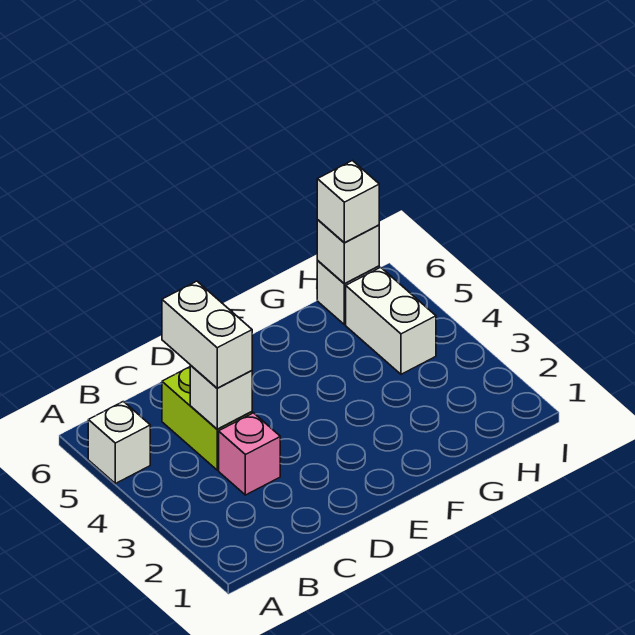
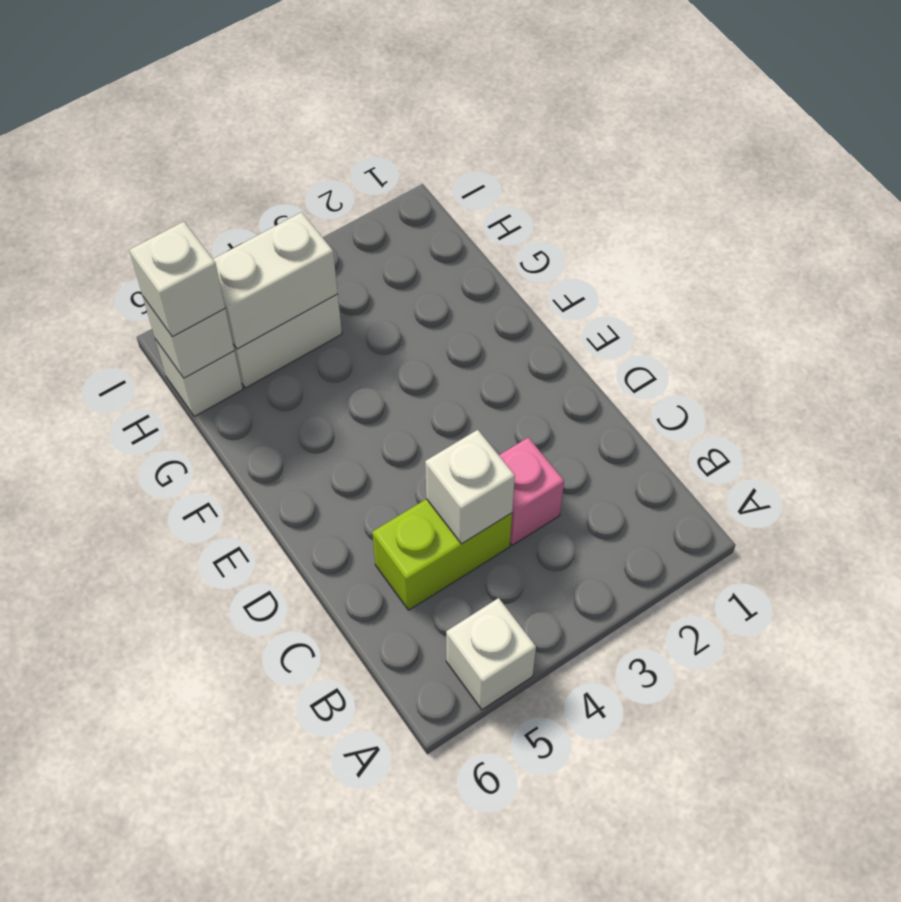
white brick C4:C5 level 3 -> white brick H4:H5 level 2

